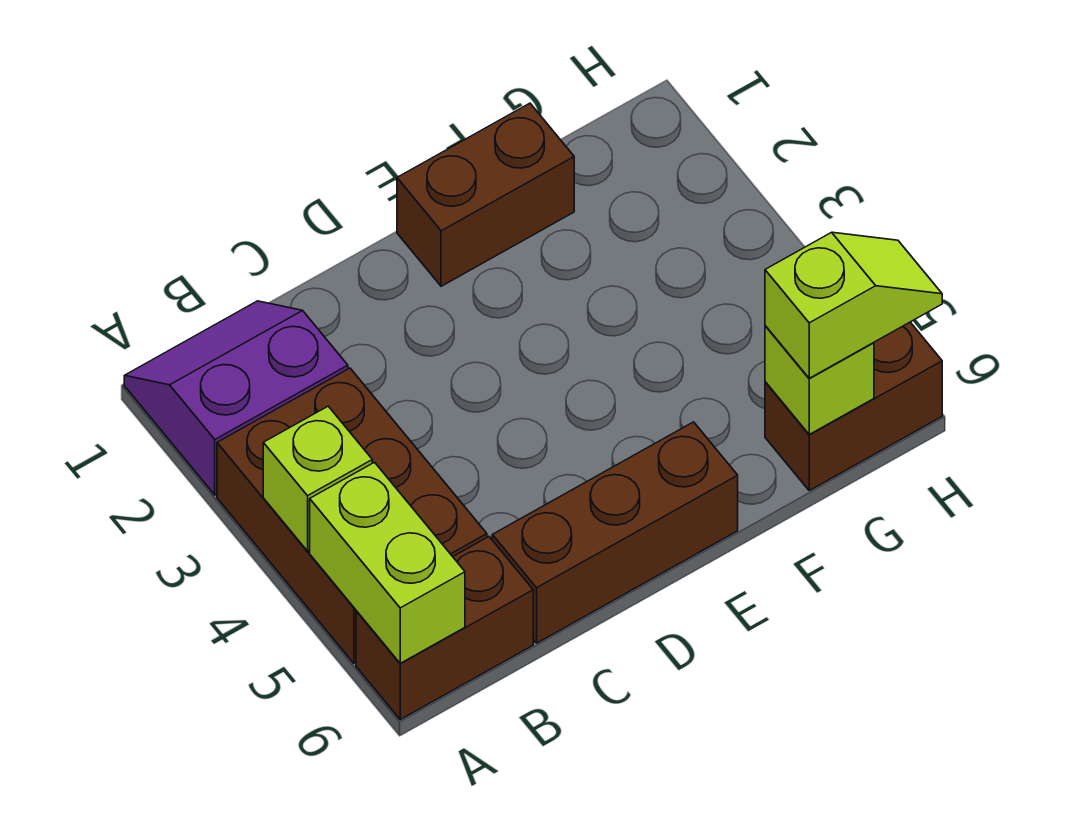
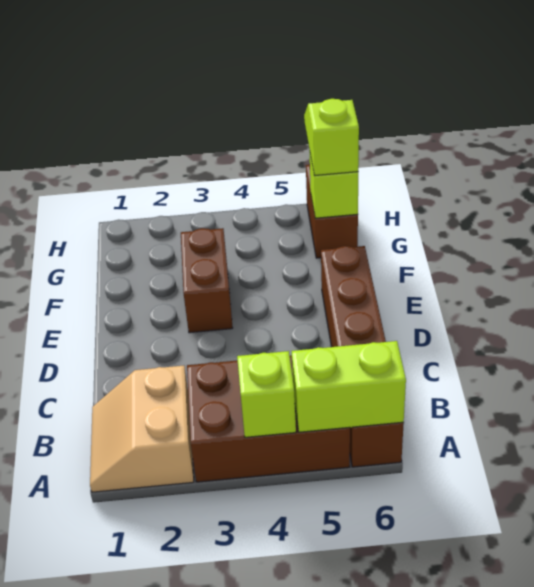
purple slope A1:B2 level 1 top 2 -> tan slope A1:B2 level 1 top 2
brown brick E1:F1 level 1 -> brown brick E3:F3 level 1

